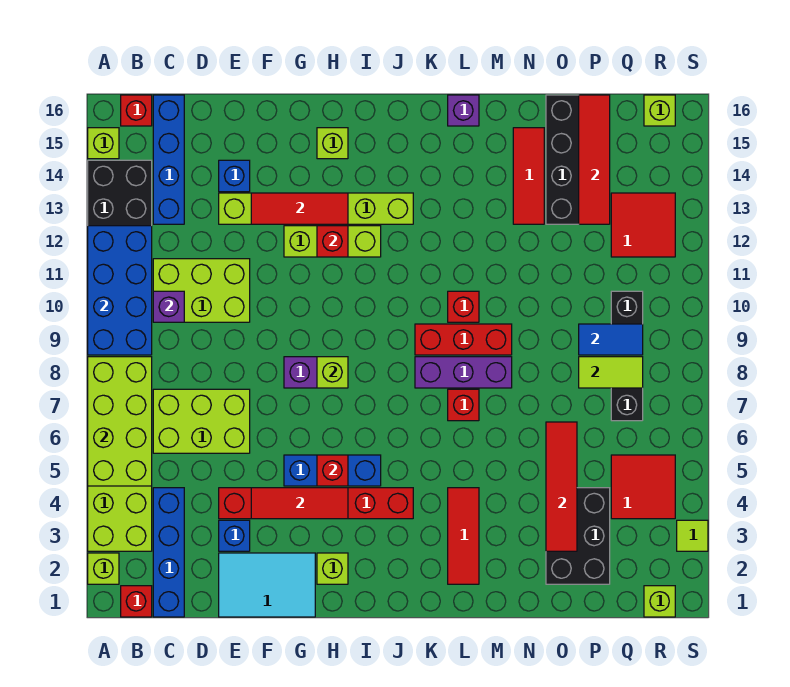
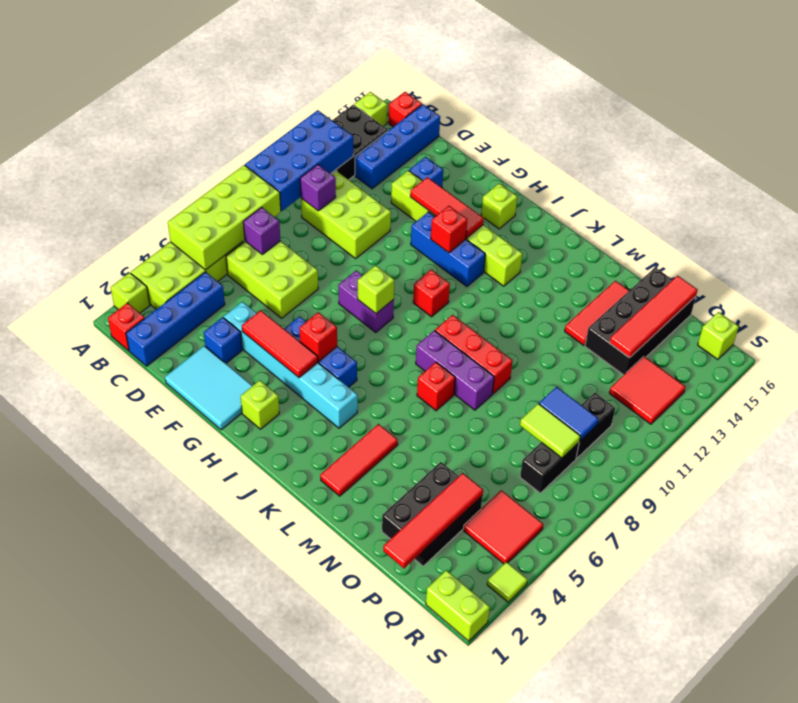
red brick E4:J4 level 1 -> cyan brick E4:J4 level 1
lime brick G12:I12 level 1 -> blue brick G12:I12 level 1
red brick L10 level 1 -> red brick I10 level 1
purple brick L16 level 1 -> purple brick C7 level 2
red tile O3:O6 level 2 -> red tile P1:P4 level 2
lime brick R1 level 1 -> lime brick R1:S1 level 1

